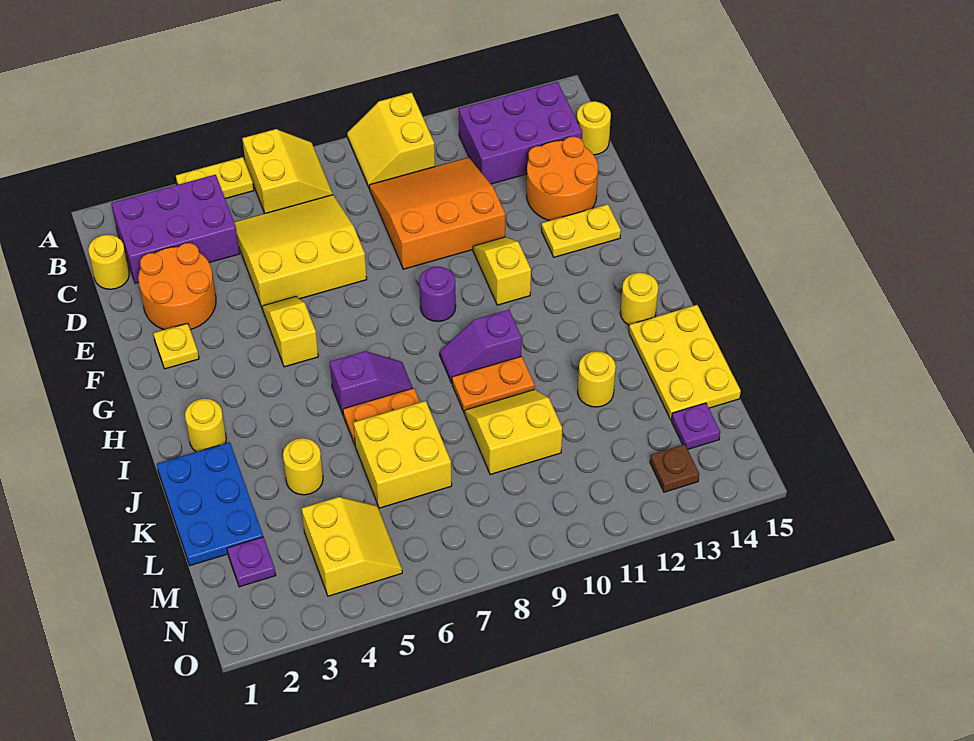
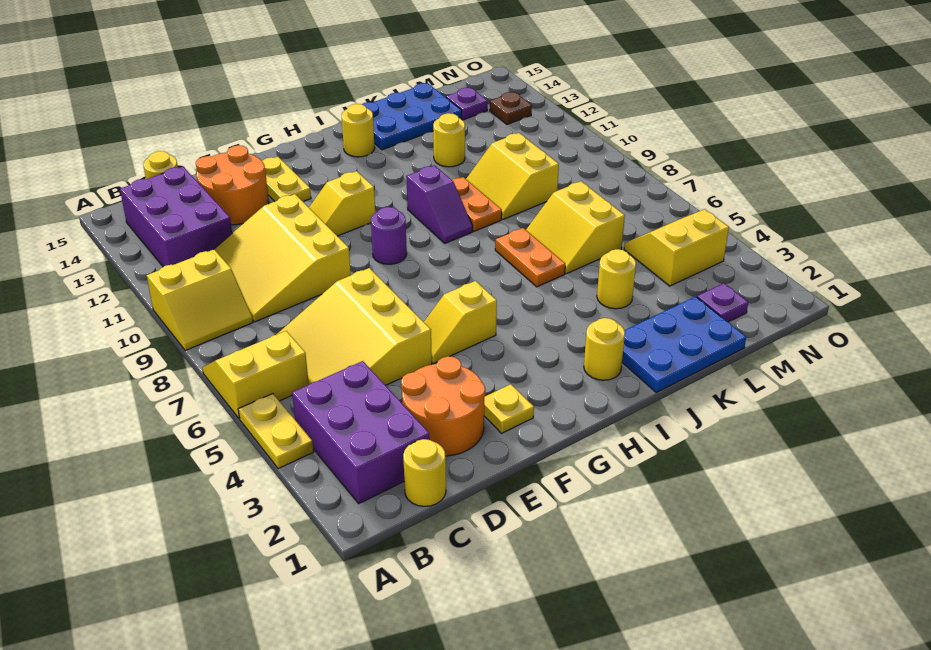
orange slope C9:E11 level 1 top E -> yellow slope C9:E11 level 1 top E
purple slope I6:I7 level 1 top 6 -> none
yellow plate J14:L15 level 1 -> blue plate J14:L15 level 1
yellow brick K6:L7 level 1 -> yellow slope K6:L7 level 1 top L

